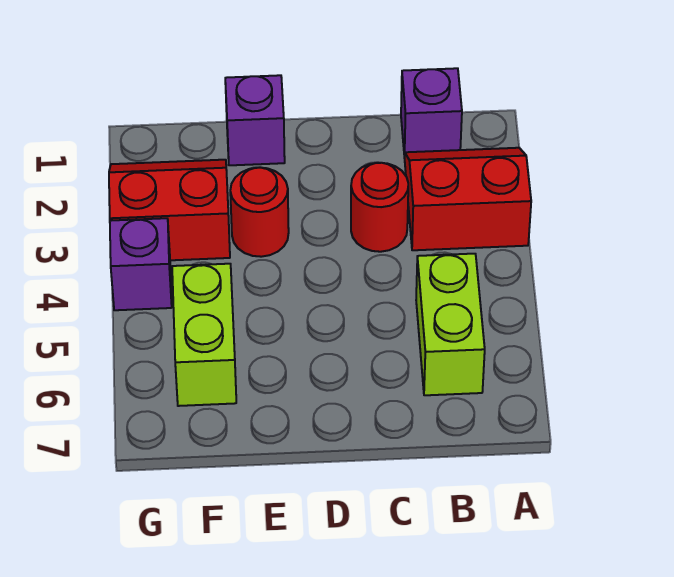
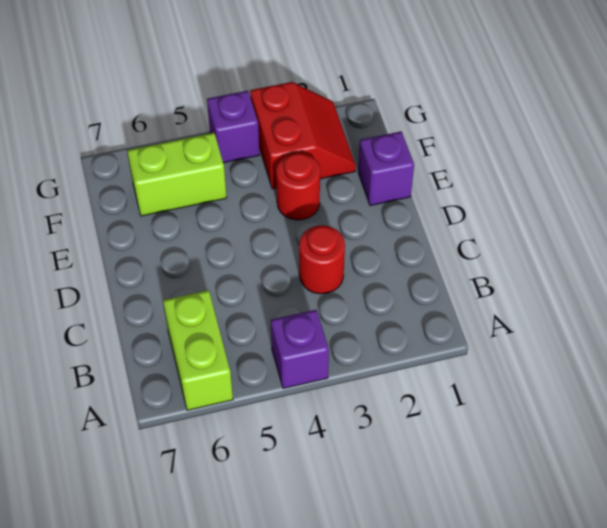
red slope A2:B3 level 1 top 3 -> none
purple brick B1 level 1 -> purple brick A4 level 1
lime brick B5:B6 level 1 -> lime brick A6:B6 level 1

